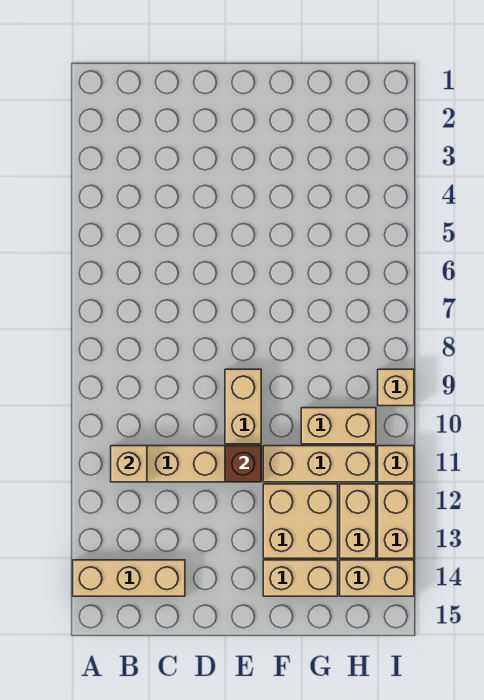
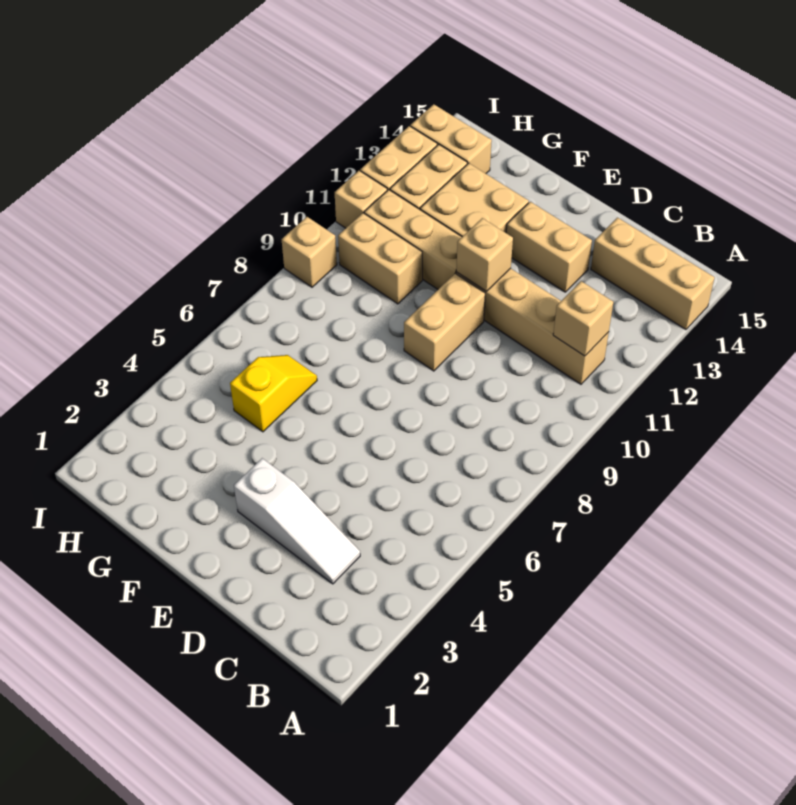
none -> white slope C3:E3 level 1 top E
brown brick E11 level 2 -> tan brick E11 level 2
tan brick F14:G14 level 1 -> tan brick D13:E13 level 1
none -> yellow slope G5:G6 level 1 top 5

